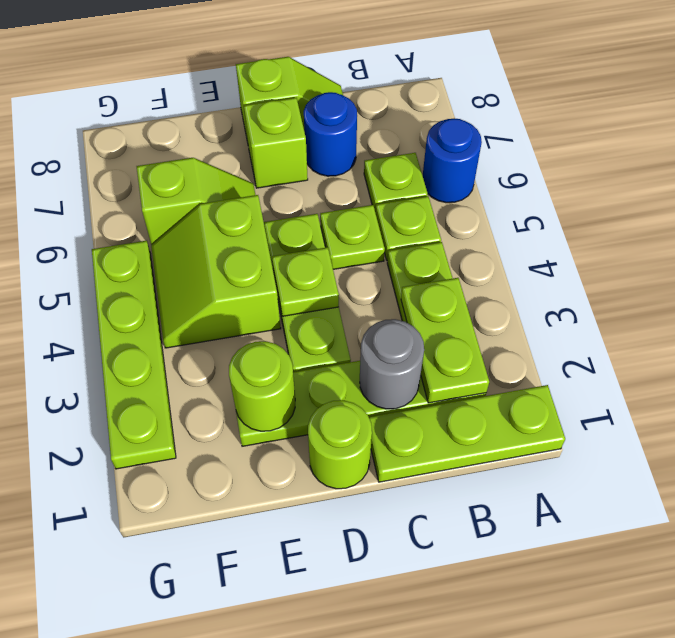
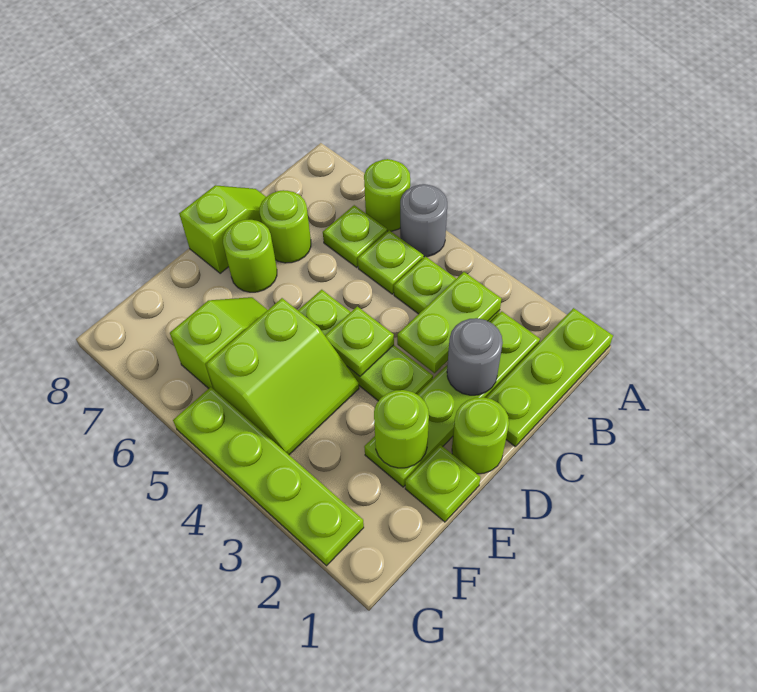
none -> grey round brick A5 level 1
blue round brick A6 level 1 -> lime round brick A6 level 1
lime plate B2:B3 level 2 -> lime plate B3:C3 level 2
lime plate C5 level 1 -> lime plate E1 level 1
blue round brick C7 level 1 -> lime round brick C7 level 1
lime brick D7 level 1 -> lime round brick D7 level 1
lime slope E4:F5 level 1 top E -> lime slope E4:F5 level 1 top 5

